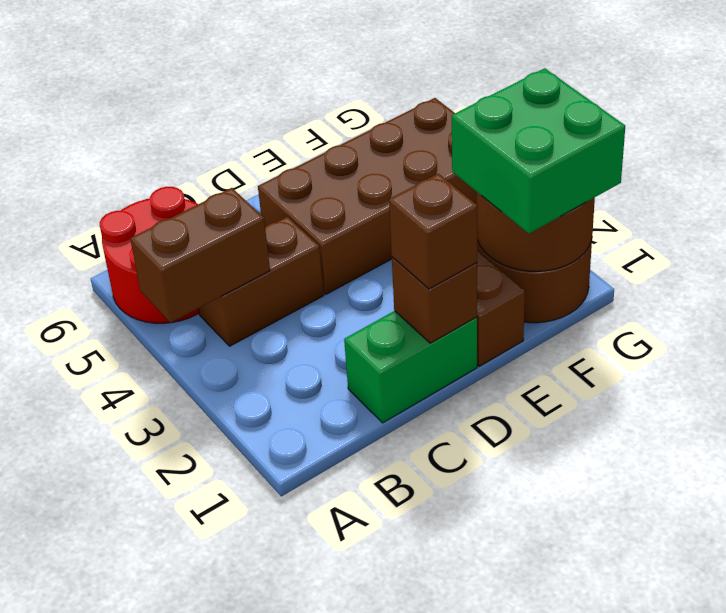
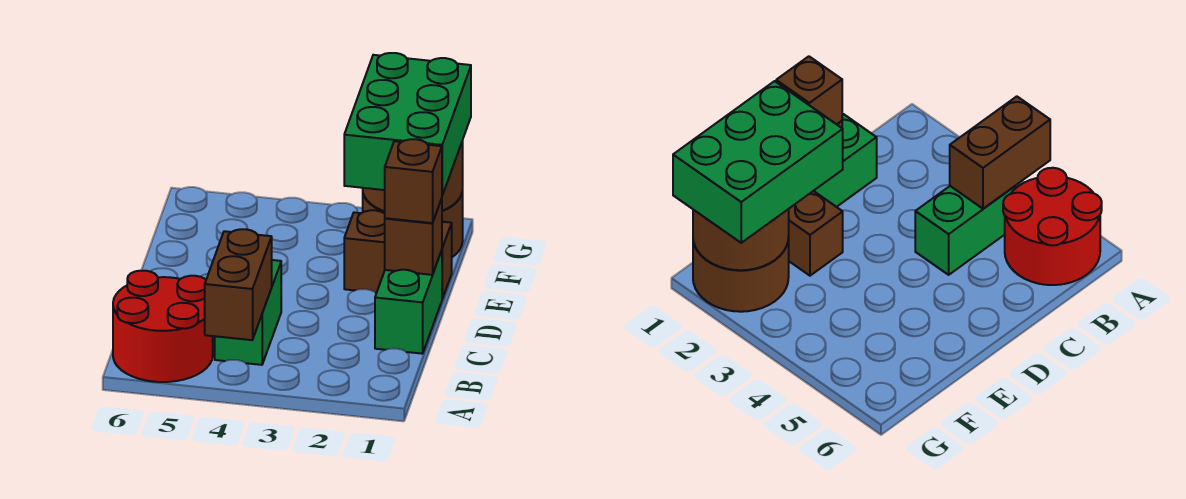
brown brick B4:C4 level 1 -> green brick B4:C4 level 1
brown brick D4:G5 level 1 -> none
green brick F1:G2 level 3 -> green brick E1:G2 level 3

